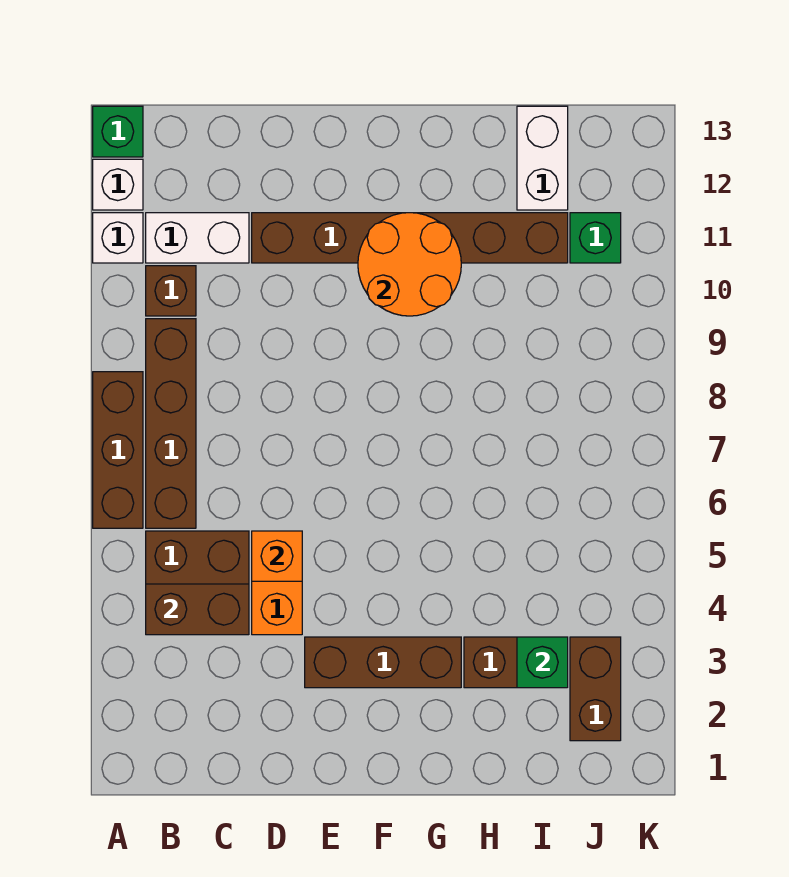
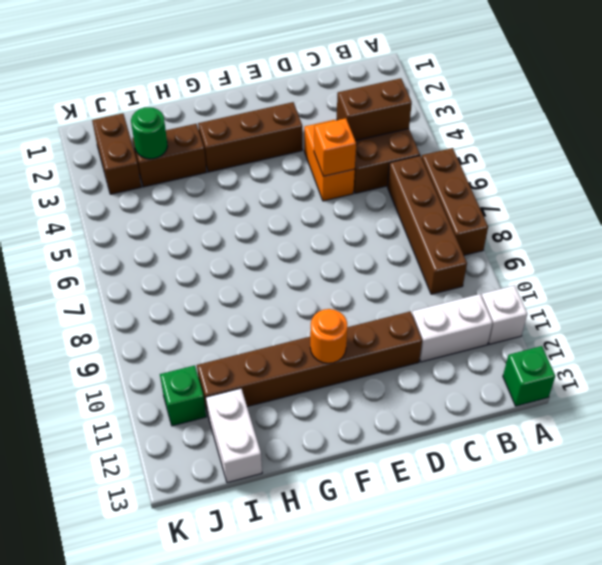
white brick A12 level 1 -> none
brown brick B10 level 1 -> none
orange round brick F10:G11 level 2 -> orange round brick F11 level 2
green brick I3 level 2 -> green round brick I3 level 2

